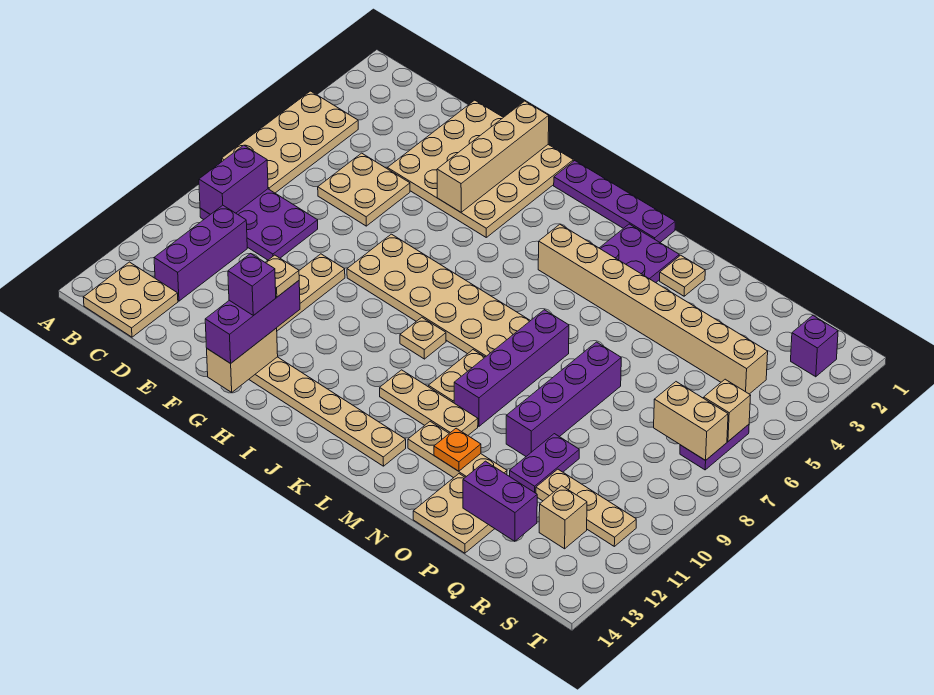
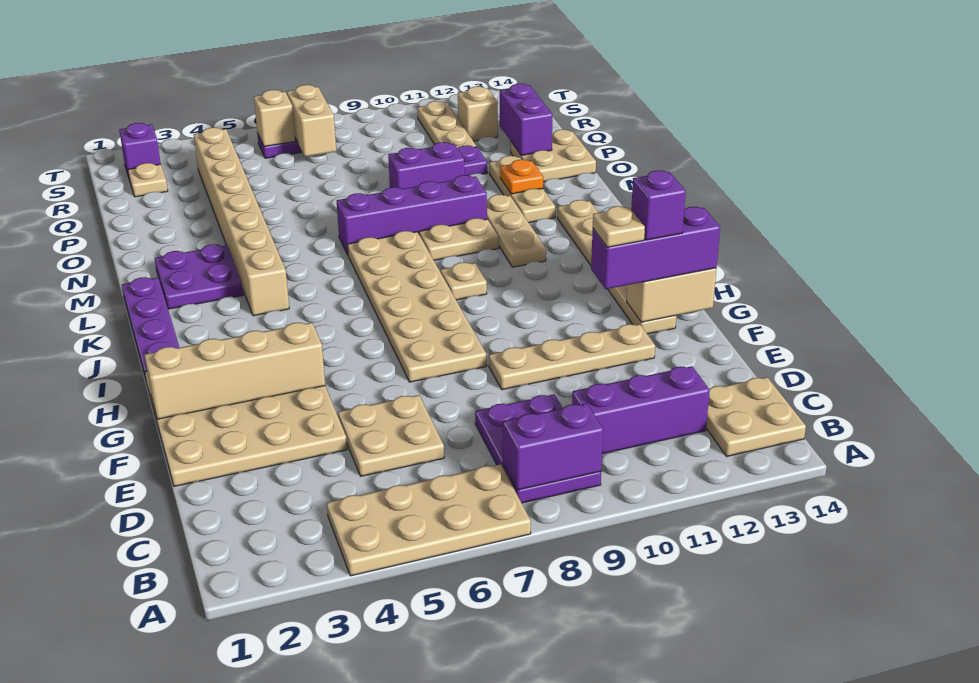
tan plate N2 level 1 -> tan plate R2 level 1
purple brick O7:O10 level 1 -> purple brick O9:O10 level 1

